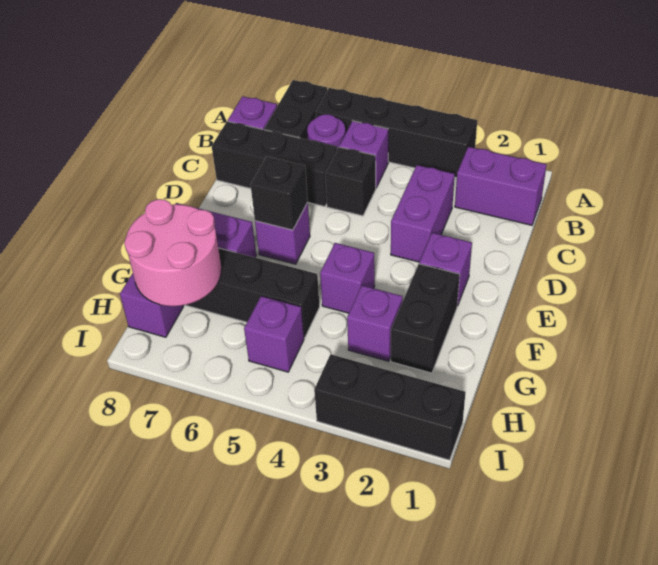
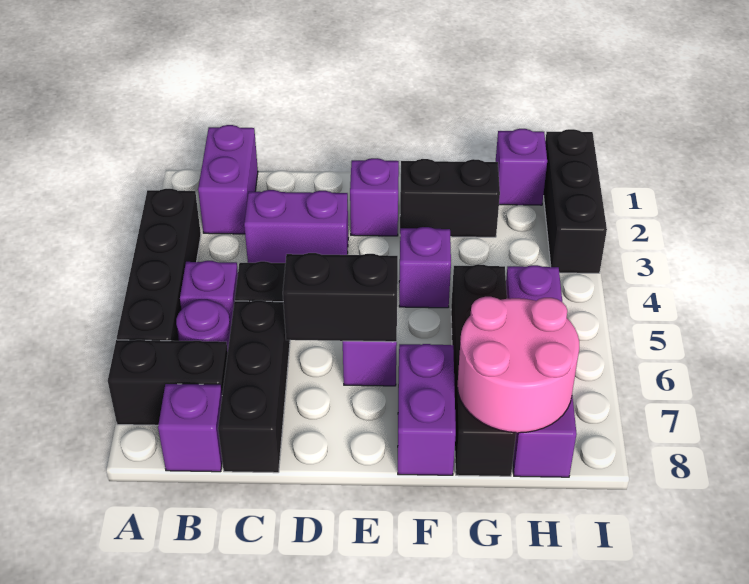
black brick E6 level 2 -> black brick D6:E6 level 2
purple brick G3 level 1 -> purple brick H1 level 1

